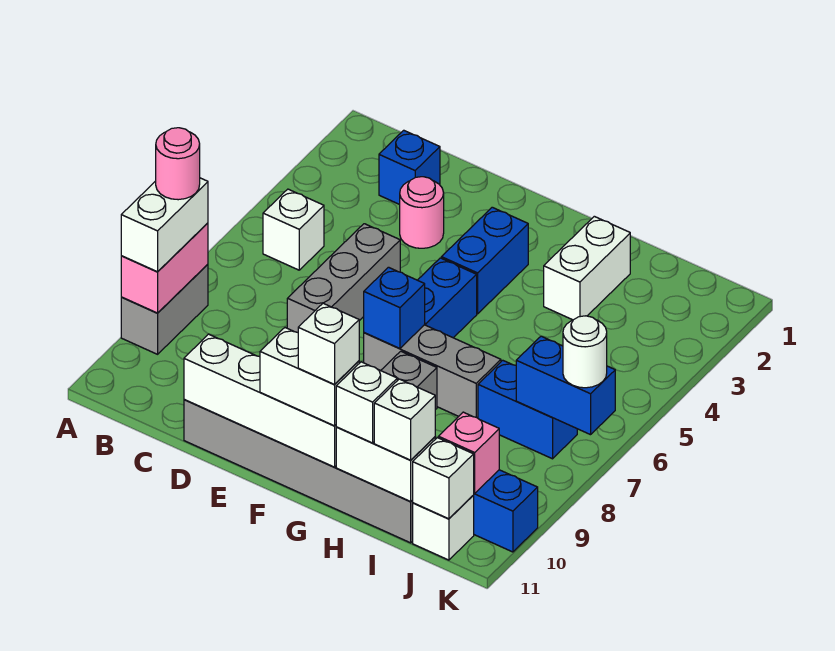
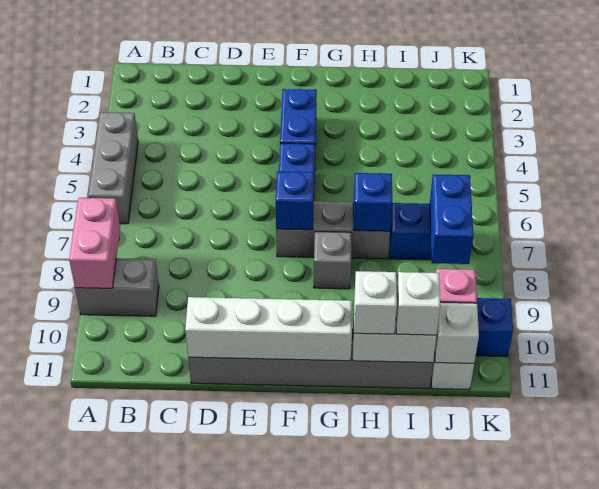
grey brick A8:A9 level 1 -> grey brick A9:B9 level 1
white brick A8:A9 level 3 -> none
pink round brick A8 level 4 -> none
white brick B5 level 1 -> none
blue brick C2 level 1 -> blue brick H7 level 2
pink round brick D3 level 1 -> none
grey brick D5:D7 level 1 -> grey brick A4:A6 level 1
white brick F11:G11 level 3 -> none
white brick G11 level 4 -> none
white brick H2:H3 level 1 -> none
blue brick J7:K7 level 2 -> blue brick J7:J8 level 2
white round brick K7 level 3 -> none

